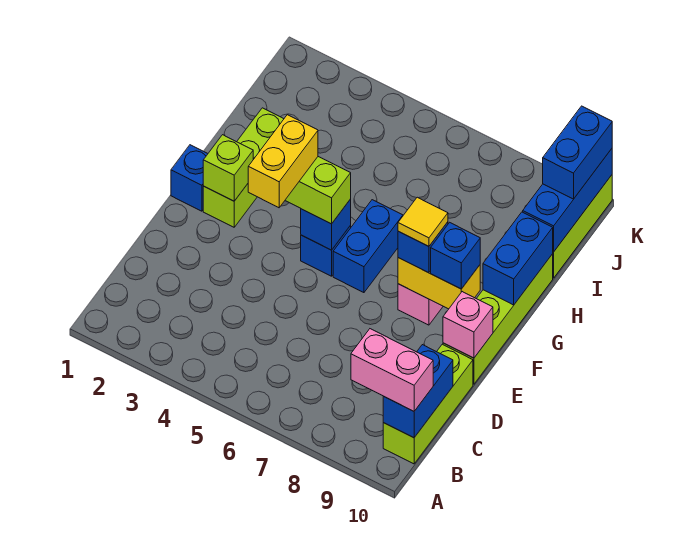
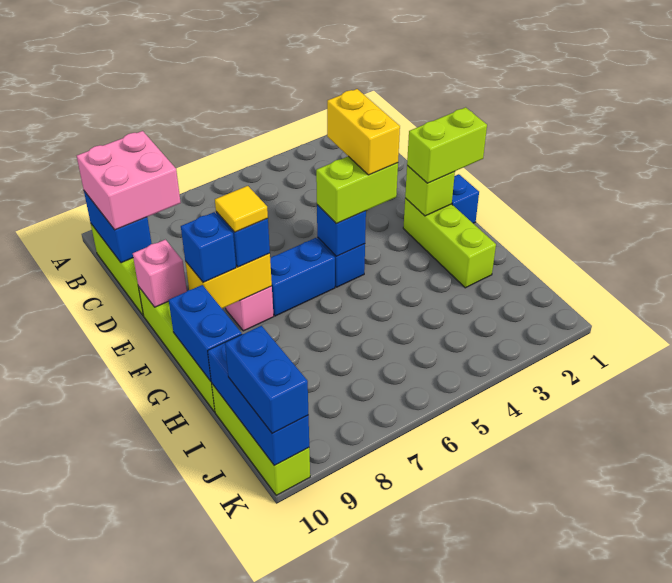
pink brick B9:B10 level 3 -> pink brick B9:C10 level 3
none -> lime brick F1:F2 level 3
blue brick F6:G6 level 1 -> blue brick F6:F7 level 1

